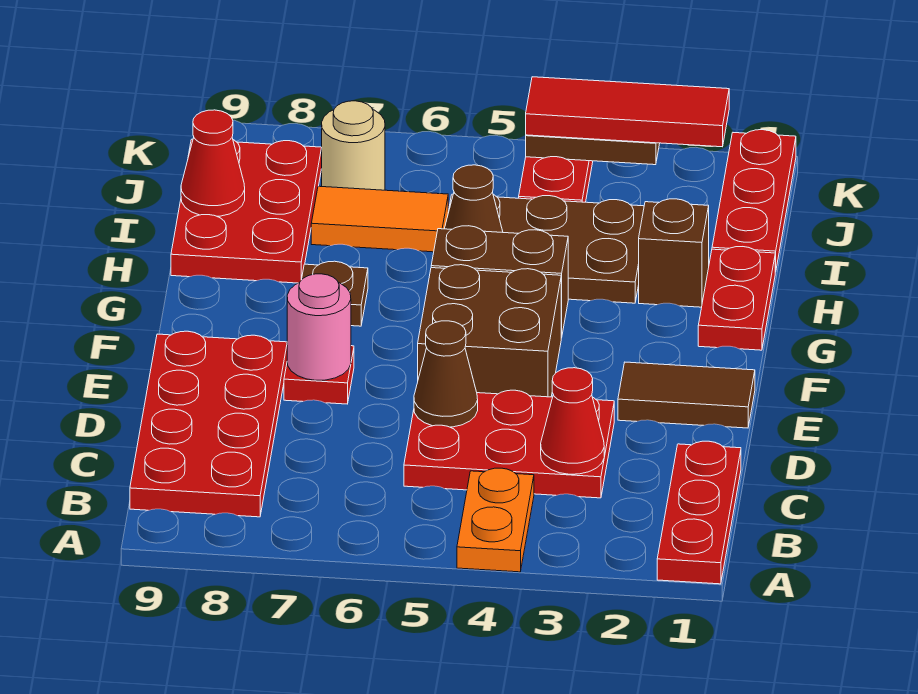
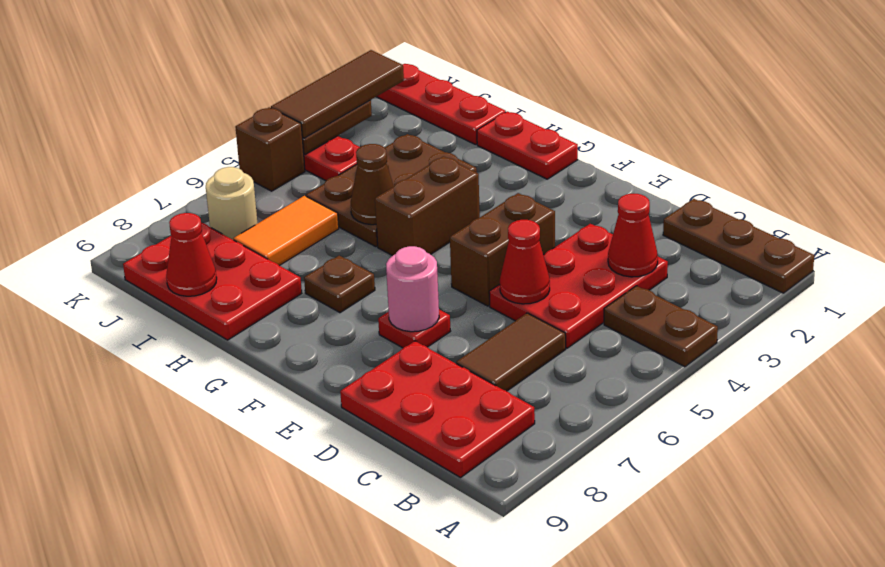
red plate A1:C1 level 1 -> brown plate A1:C1 level 1
orange plate A4:B4 level 1 -> brown plate A4:B4 level 1
red plate B8:E9 level 1 -> red plate B8:D9 level 1
brown cone D5 level 2 -> red cone D5 level 2
brown tile E1:E2 level 1 -> brown tile C6:C7 level 1
brown brick E4:F5 level 1 -> brown brick E4:E5 level 1
brown brick H2 level 1 -> brown brick K5 level 1
red tile K2:K4 level 3 -> brown tile K2:K4 level 3

